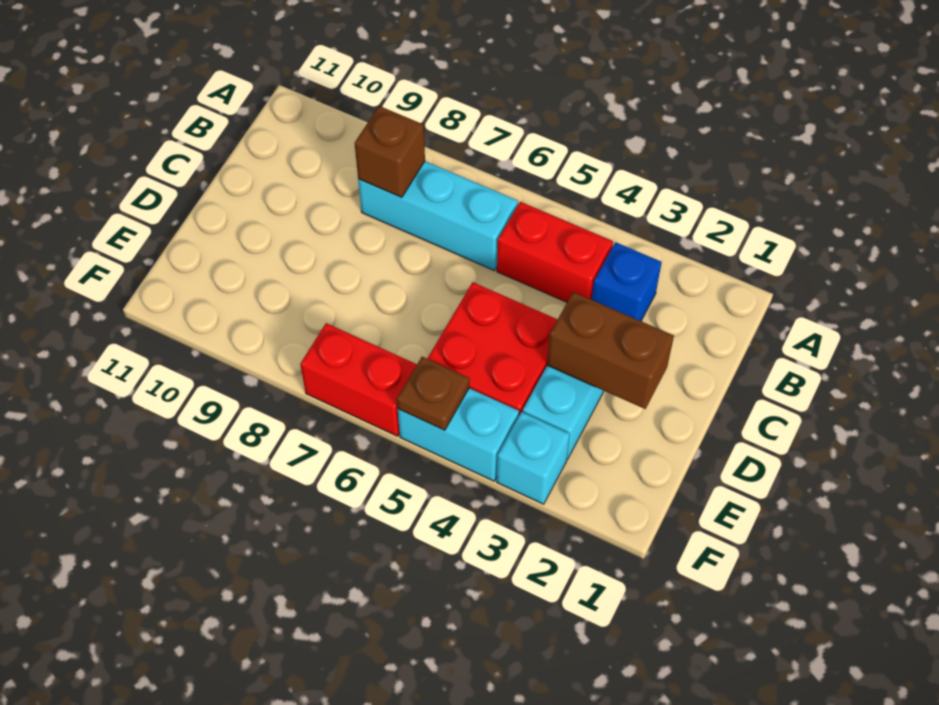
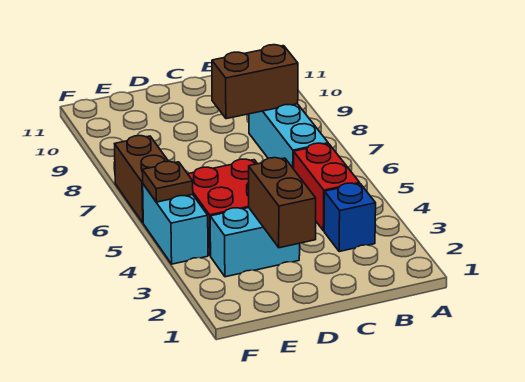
brown brick B8 level 2 -> brown brick B8:C8 level 2
cyan brick F3 level 1 -> none
red brick F6:F7 level 1 -> brown brick F6:F7 level 1

